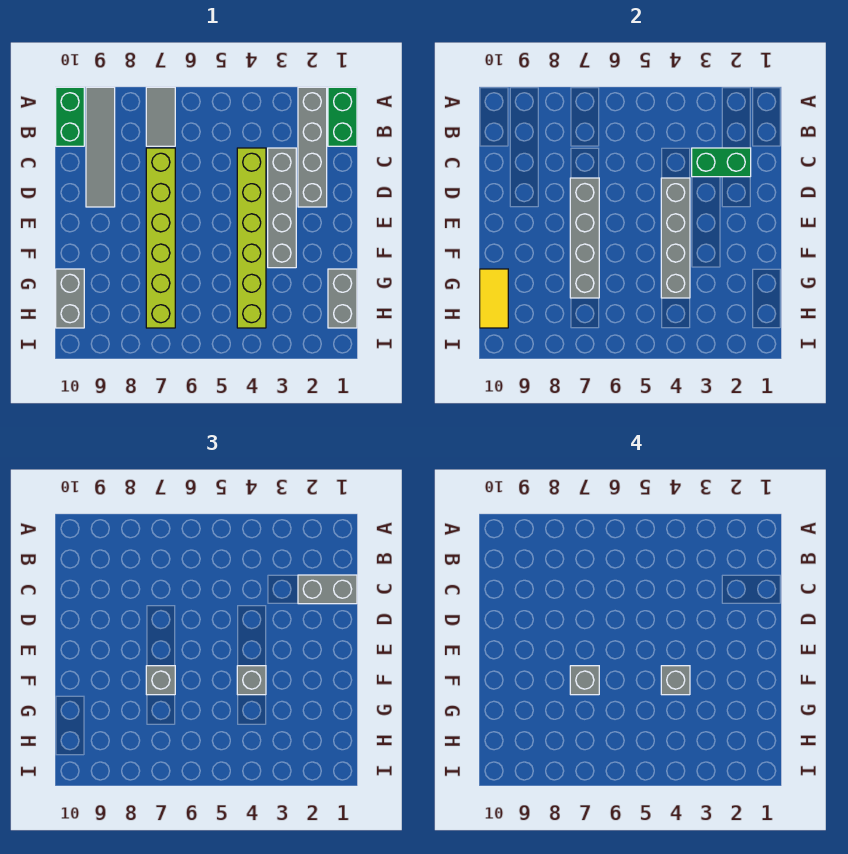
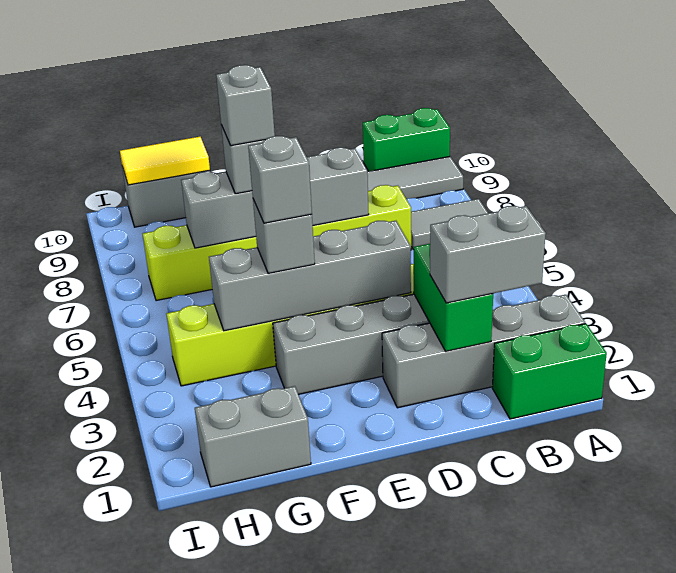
grey brick C1:C2 level 3 -> grey brick B2:C2 level 3

